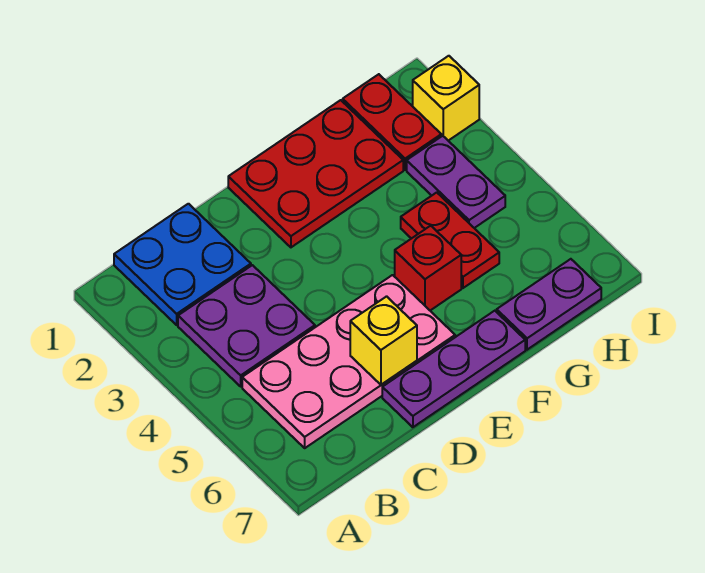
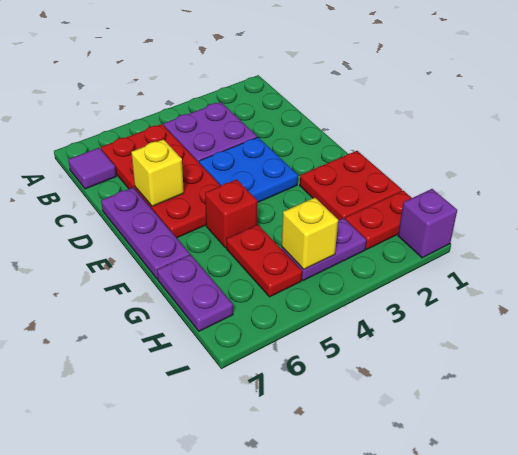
blue plate B1:C2 level 1 -> blue plate D3:E4 level 1
pink plate B5:E6 level 1 -> red plate B5:E6 level 1
none -> purple tile B7 level 1
red plate E1:G2 level 1 -> red plate F1:G2 level 1
red plate G4:G5 level 1 -> red plate G5:H5 level 1
none -> purple brick I1 level 1
yellow brick I2 level 1 -> yellow brick H4 level 2

